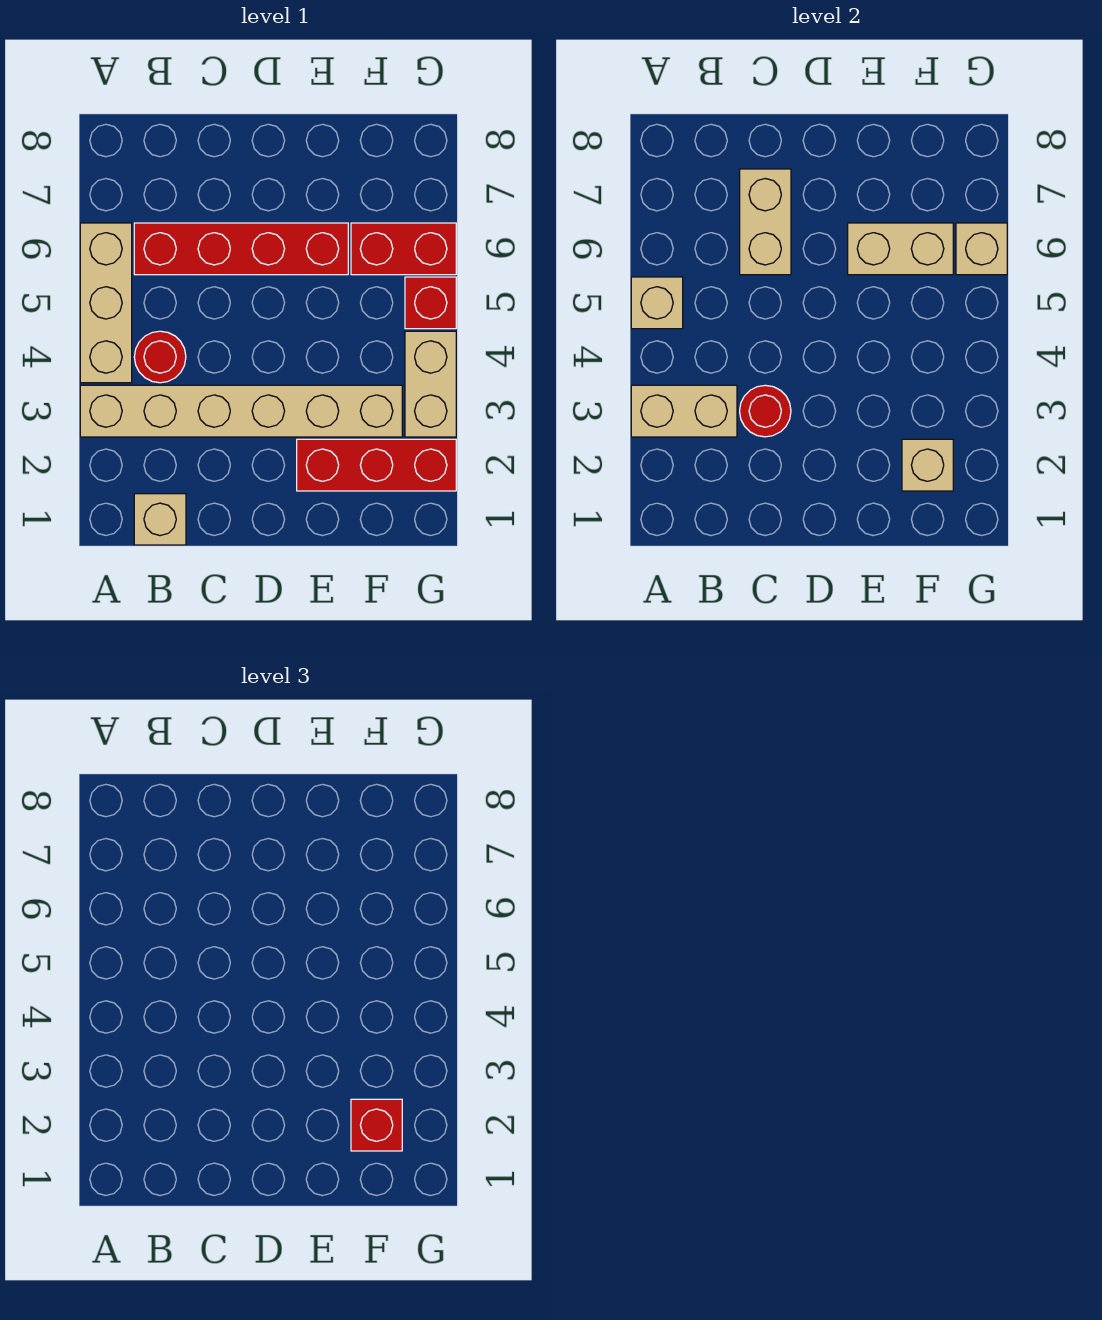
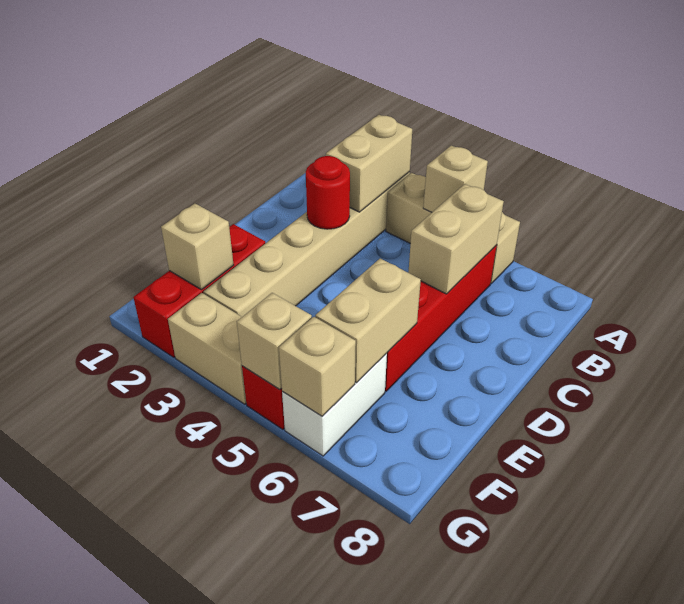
tan brick B1 level 1 -> tan brick G5 level 2
red round brick B4 level 1 -> none
tan brick C6:C7 level 2 -> tan brick B6:C6 level 2
red brick F2 level 3 -> none
red brick F6:G6 level 1 -> white brick F6:G6 level 1

